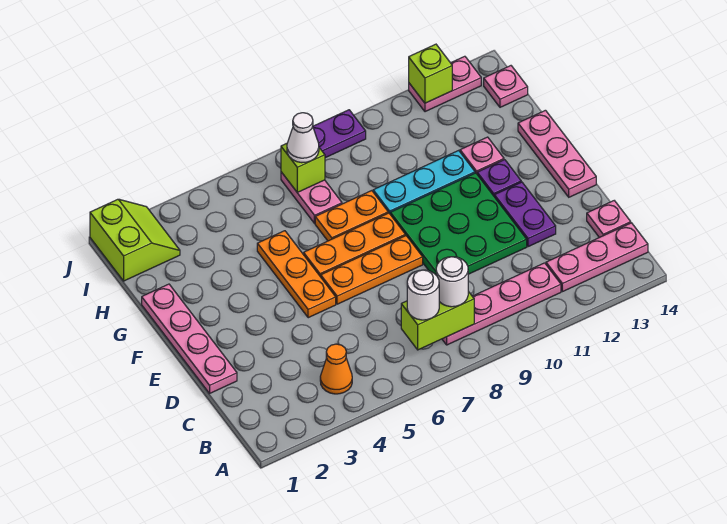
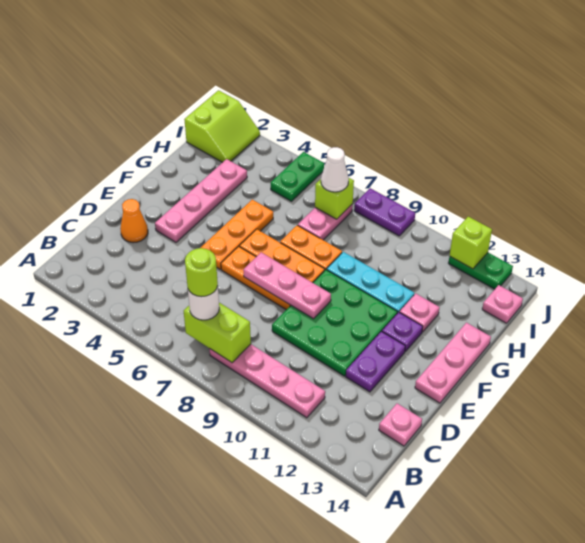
orange cone B4 level 1 -> orange cone D2 level 1
none -> lime round brick B7 level 4
white round brick B8 level 3 -> none
pink plate B12:B14 level 1 -> pink plate E7:E9 level 2
pink plate D1:G1 level 1 -> pink plate E3:H3 level 1
none -> green plate I5:J5 level 1
pink plate J12:J13 level 1 -> green plate J12:J13 level 1

